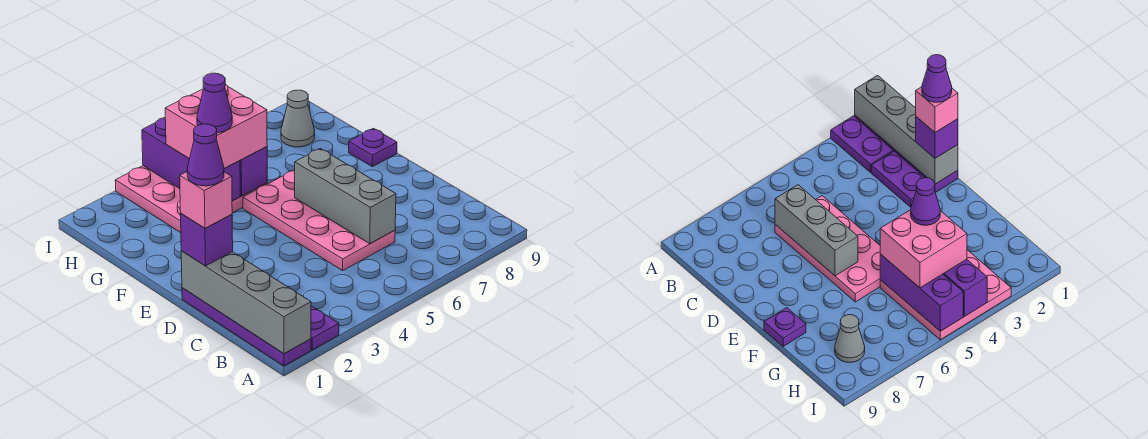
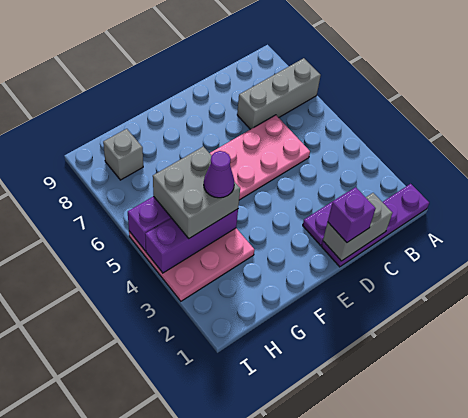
grey brick A1:D1 level 2 -> grey brick C1:D1 level 2
purple plate A2:B2 level 1 -> none
grey brick C6:E6 level 2 -> grey brick A7:C7 level 1
pink brick D1 level 4 -> none
purple cone D1 level 5 -> none
purple plate F9 level 1 -> none
pink brick G4:H5 level 3 -> grey brick G4:H5 level 3
grey cone H8 level 1 -> grey brick H8 level 1

